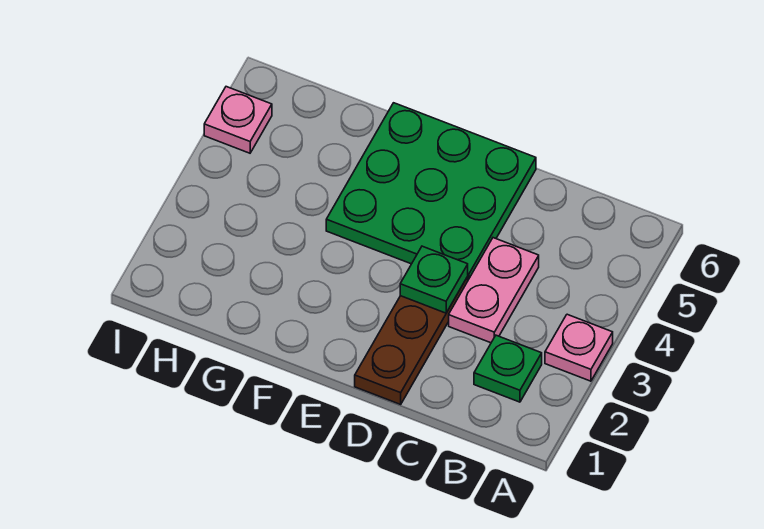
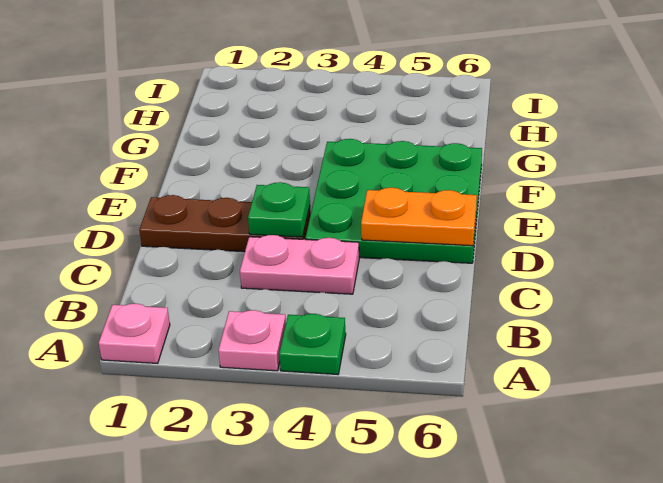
green plate B2 level 1 -> green plate A4 level 1
none -> orange plate D5:D6 level 2
pink plate I5 level 1 -> pink plate A1 level 1

